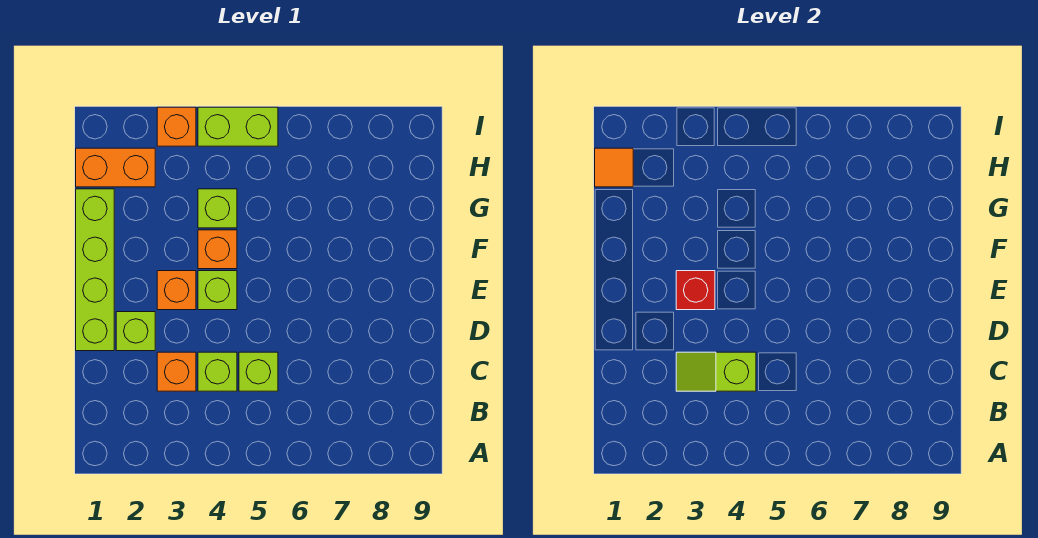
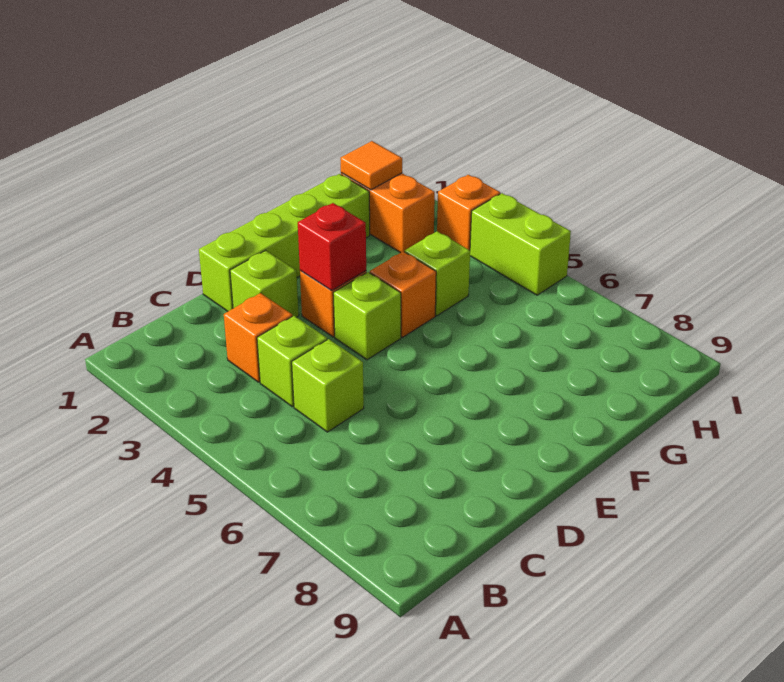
lime slope C3:C4 level 2 top 4 -> none

